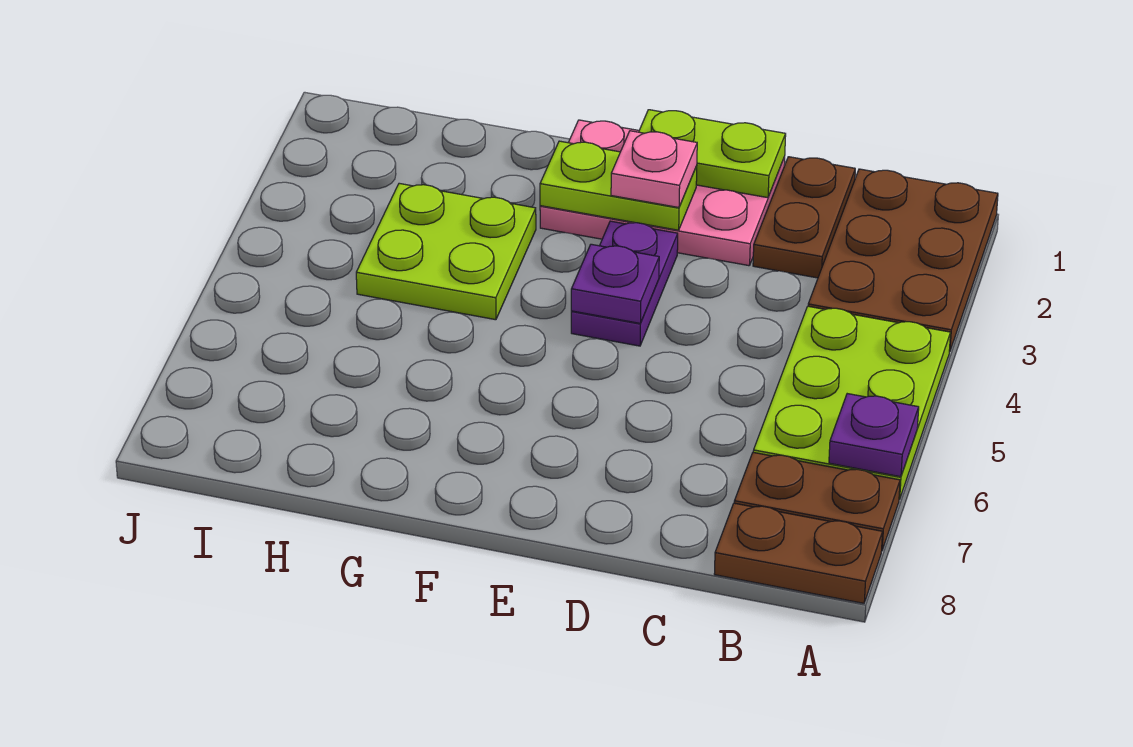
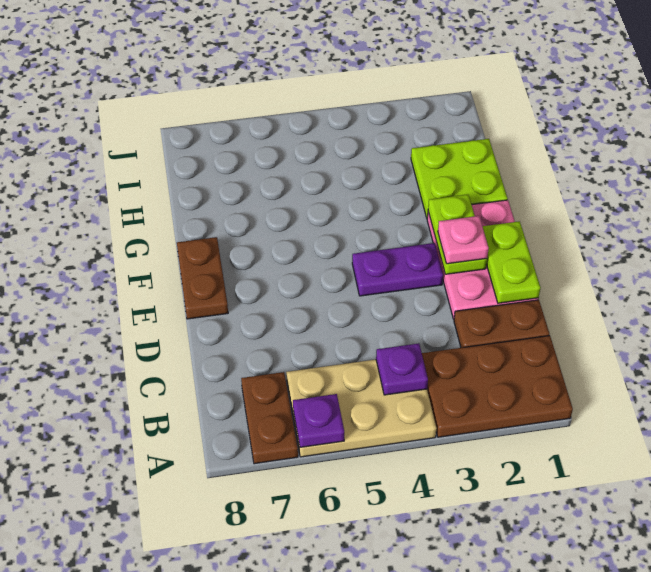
lime plate A4:B6 level 1 -> tan plate A4:B6 level 1
brown plate A8:B8 level 1 -> brown plate E8:F8 level 1
purple plate E4 level 2 -> purple plate B4 level 2
lime plate G3:H4 level 1 -> lime plate G1:H2 level 1

